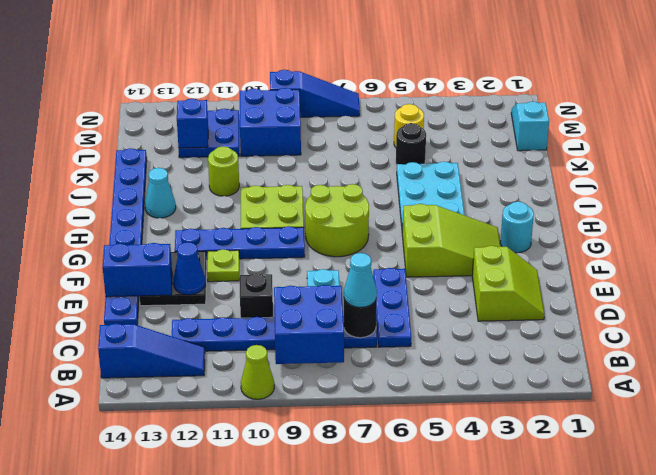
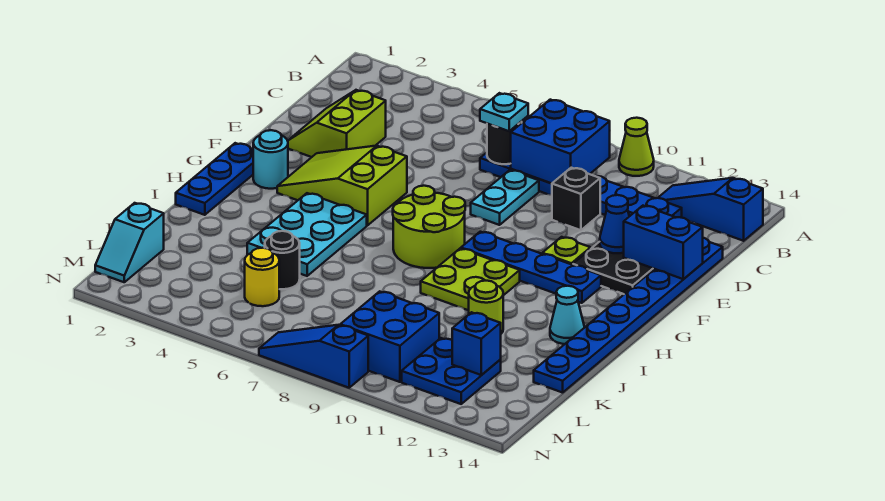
blue plate C6:E6 level 1 -> blue plate G1:I1 level 1
cyan cone C7 level 3 -> cyan plate C7 level 3

